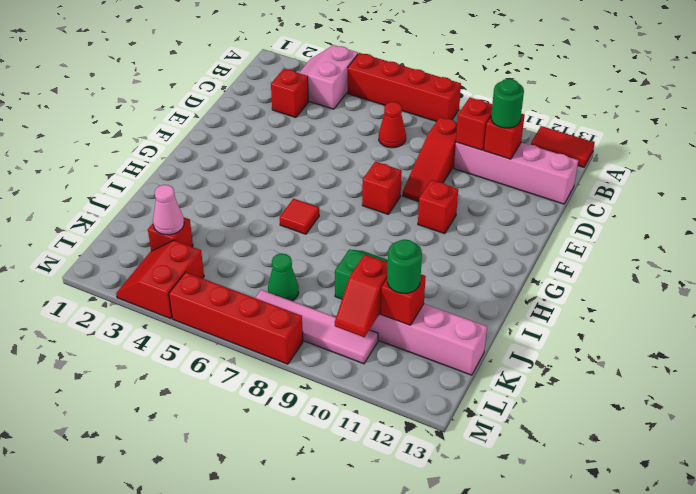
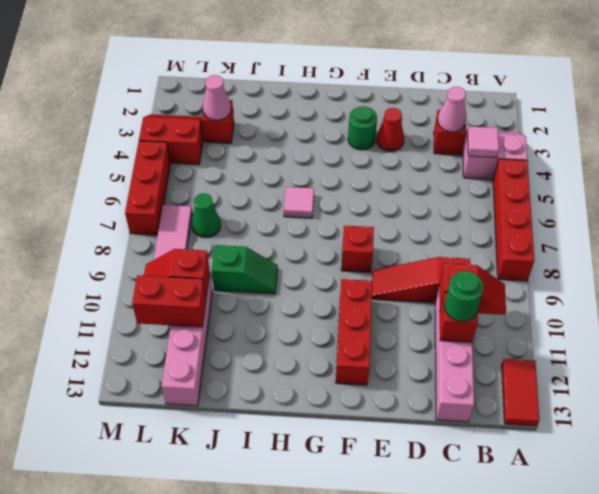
none -> pink tile B4 level 2
none -> pink cone C3 level 2
red cone C7 level 1 -> red cone E3 level 1
red brick F10 level 1 -> red brick F10:F12 level 1
red tile H6 level 1 -> pink tile H6 level 1
red brick K11 level 2 -> red brick K11:L11 level 2
green round brick K11 level 3 -> green round brick F3 level 1
red brick M5:M8 level 1 -> red brick M5:M7 level 1

